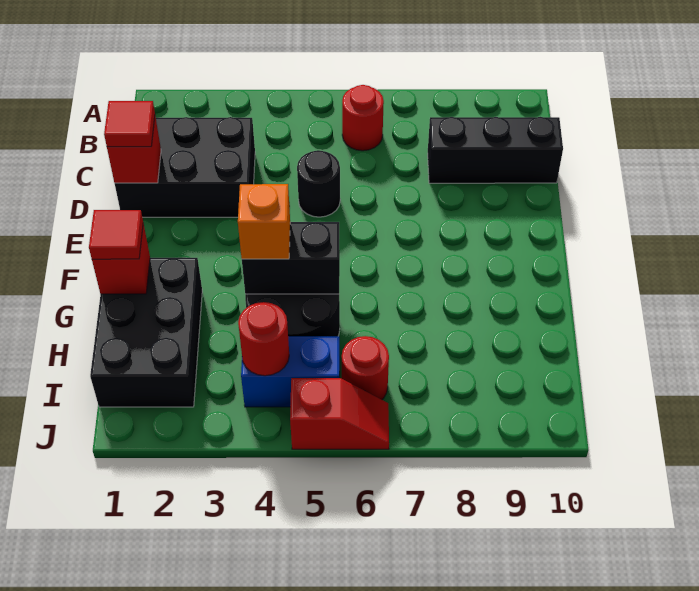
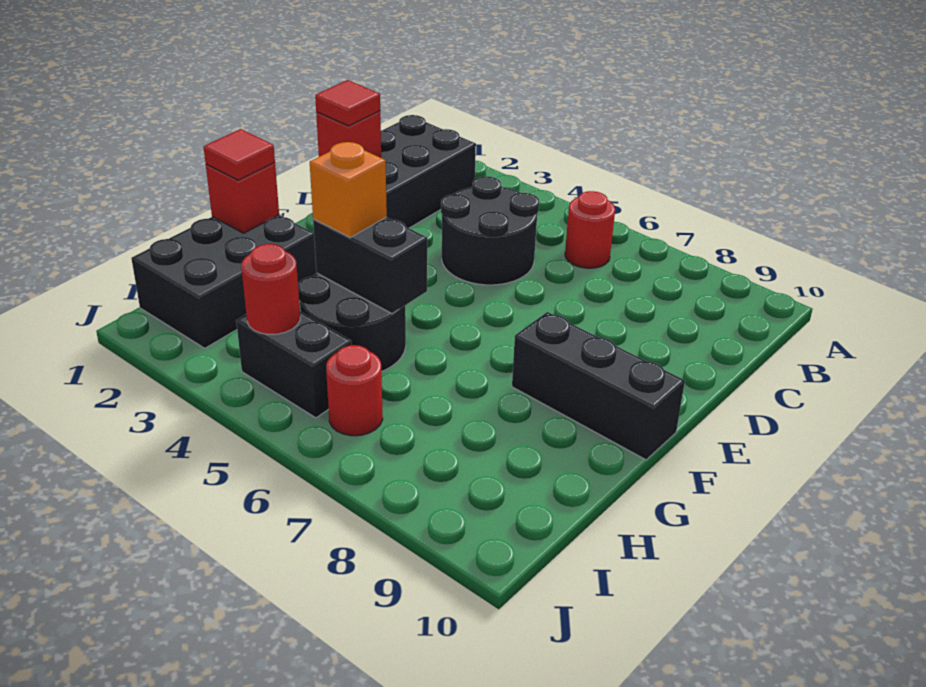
black brick C1:D3 level 1 -> black brick B1:D2 level 1
black brick C8:C10 level 1 -> black brick F8:F10 level 1
black round brick D5 level 1 -> black round brick C4:D5 level 1
blue brick I4:I5 level 1 -> black brick I4:I5 level 1
red slope J5:J6 level 1 top 5 -> none

